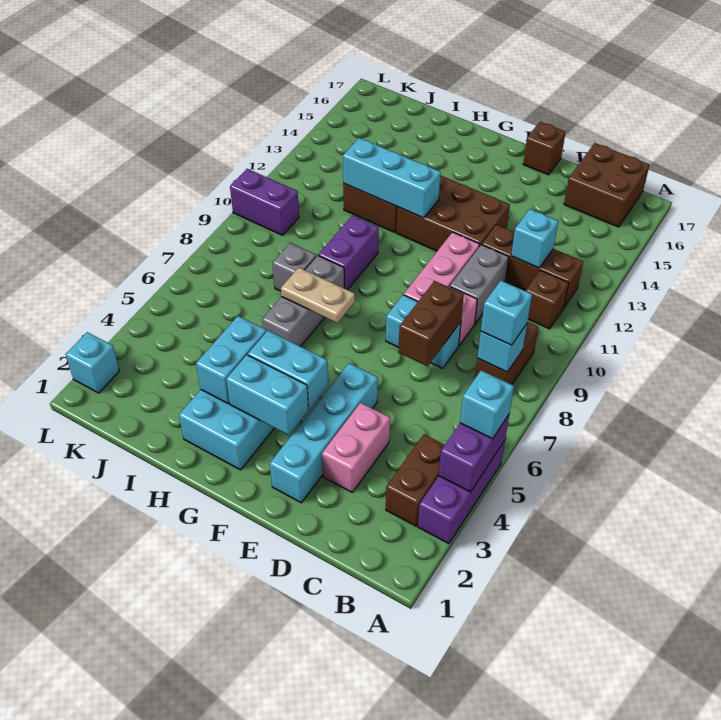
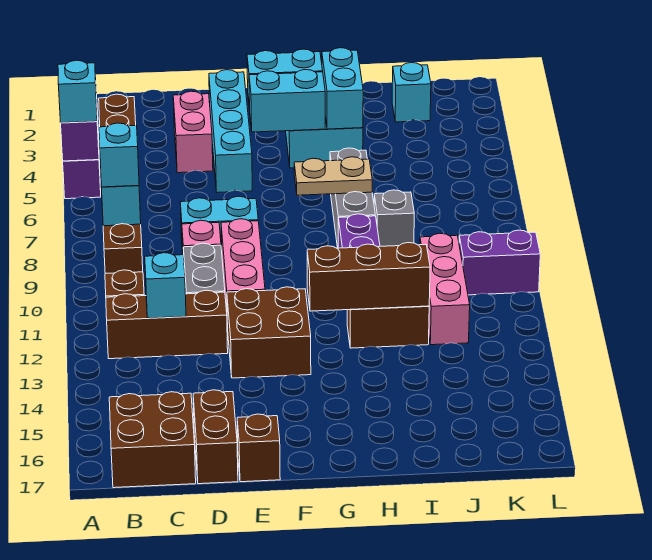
brown brick D7:D8 level 2 -> brown brick D16:D17 level 1
brown brick E12:G13 level 1 -> brown brick E12:F13 level 1
cyan brick G12:I12 level 2 -> brown brick G12:I12 level 2
none -> pink brick J10:J12 level 1
cyan brick L2 level 1 -> cyan brick J2 level 1

